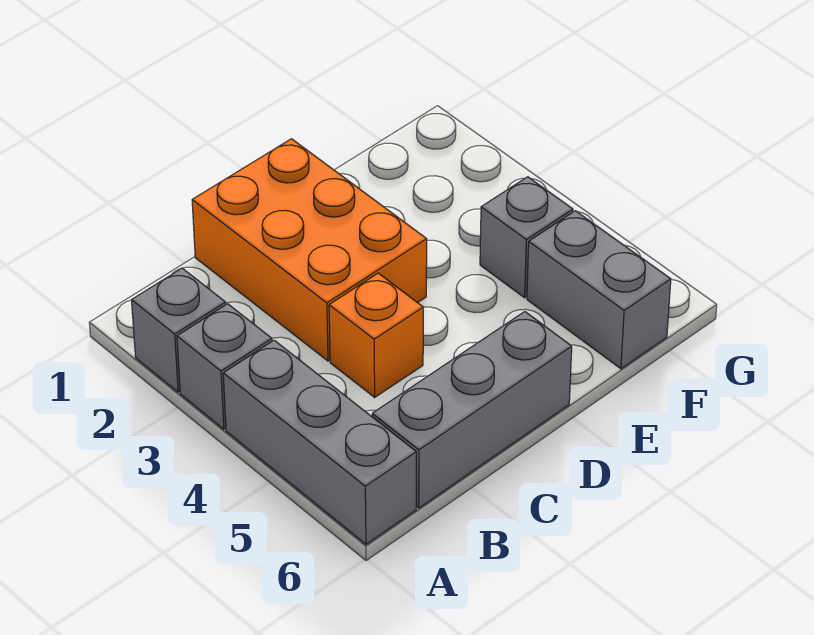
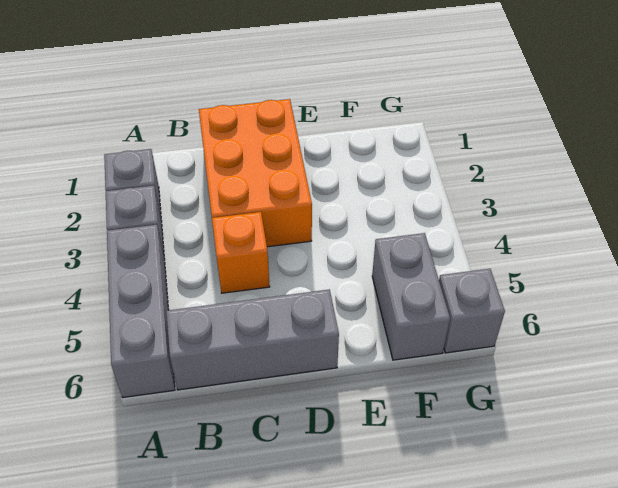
grey brick F4 level 1 -> grey brick G6 level 1

